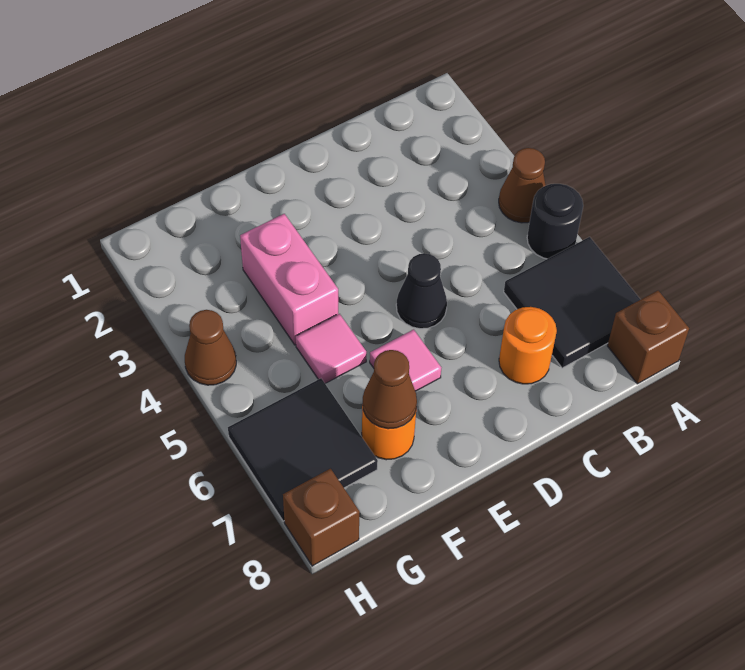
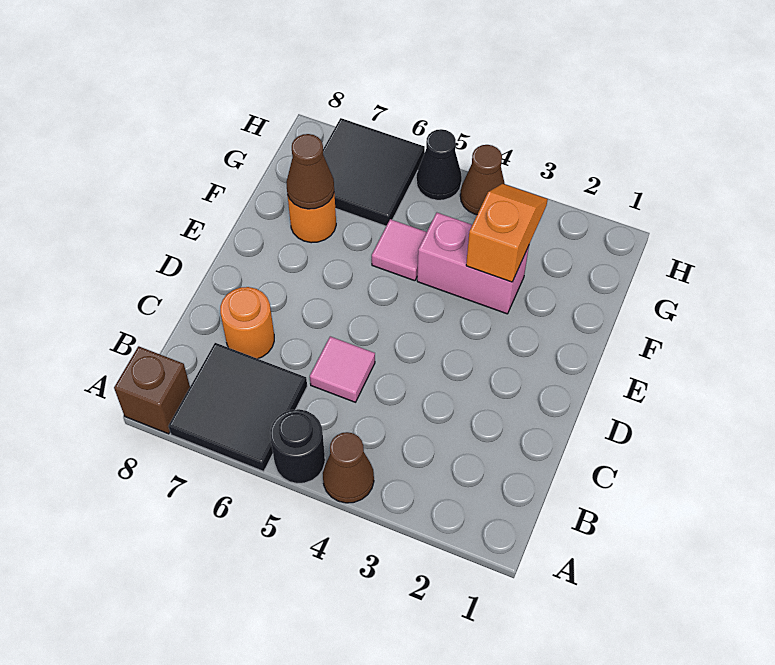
black cone D5 level 1 -> black cone H5 level 1
pink tile E6 level 1 -> pink tile C5 level 1
none -> orange slope F3:G3 level 2 top F
brown brick H8 level 1 -> none

